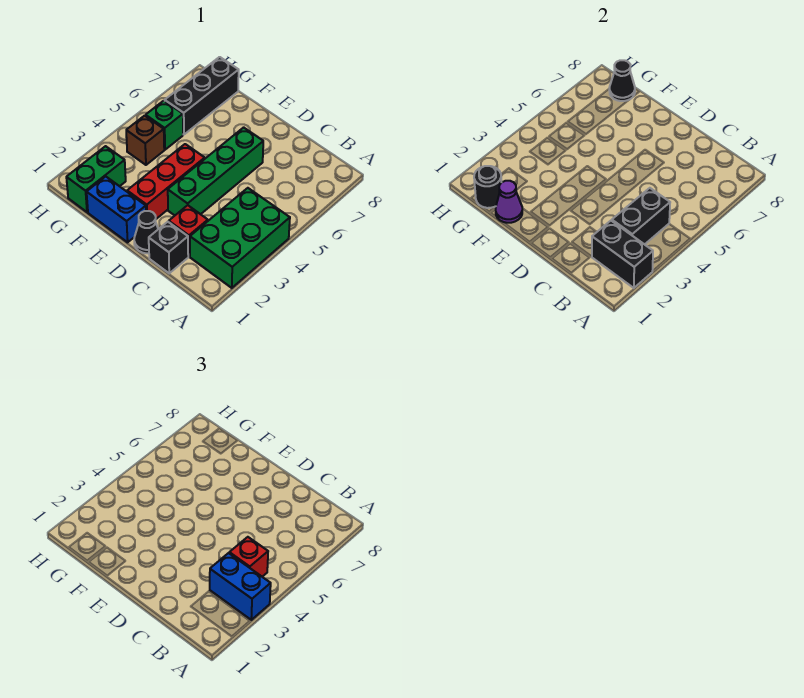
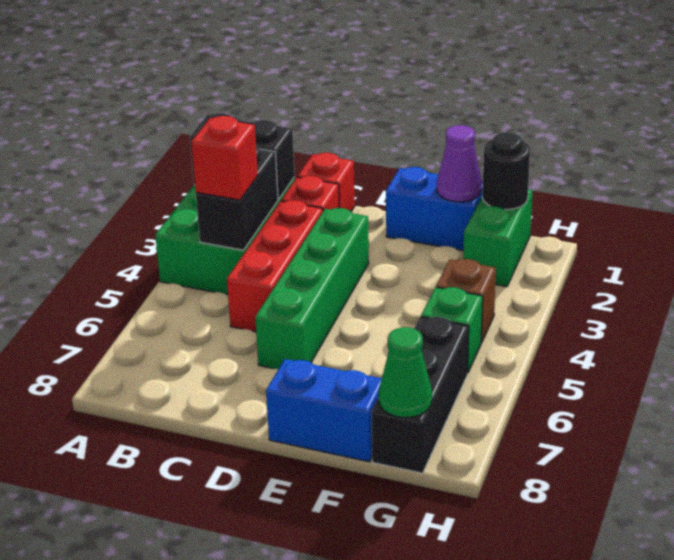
blue brick A3:B3 level 3 -> blue brick E8:F8 level 1
black brick C1 level 1 -> red brick C1 level 1
black cone D1 level 1 -> none
red brick E2:E4 level 1 -> red brick C3:C5 level 1
black cone G8 level 2 -> green cone G8 level 2

